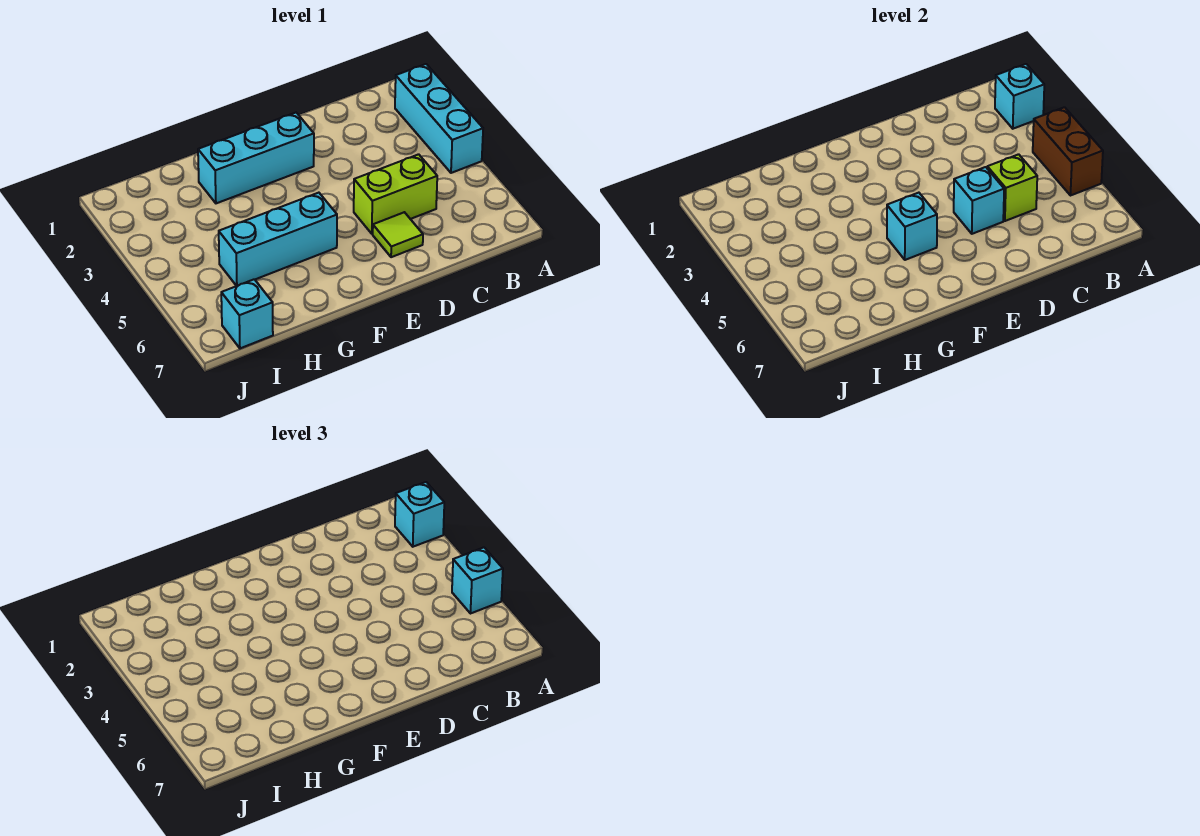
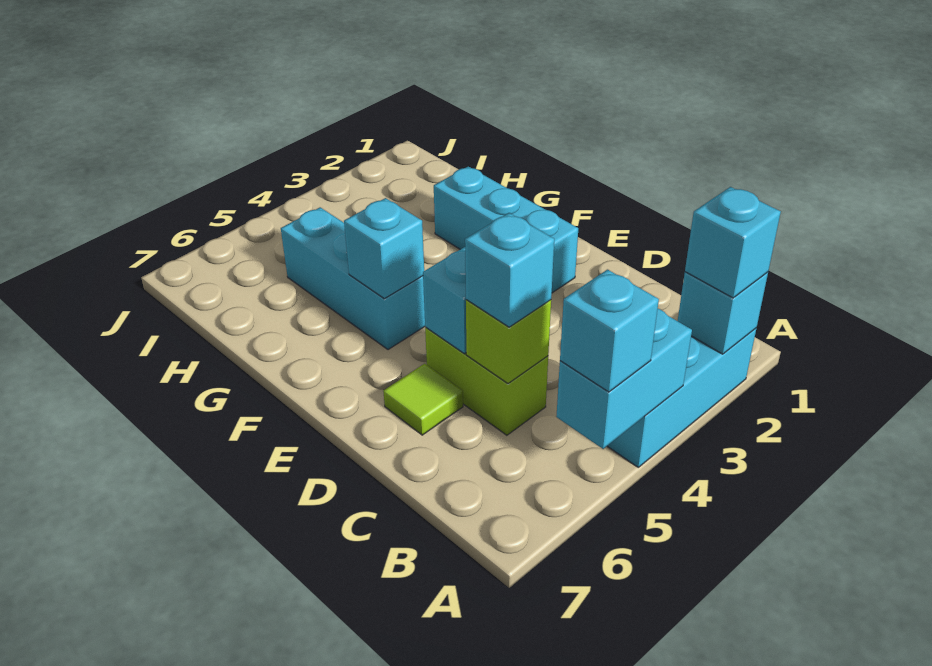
brown brick A4:A5 level 2 -> cyan brick A4:A5 level 2
cyan brick I7 level 1 -> cyan brick C5 level 3

